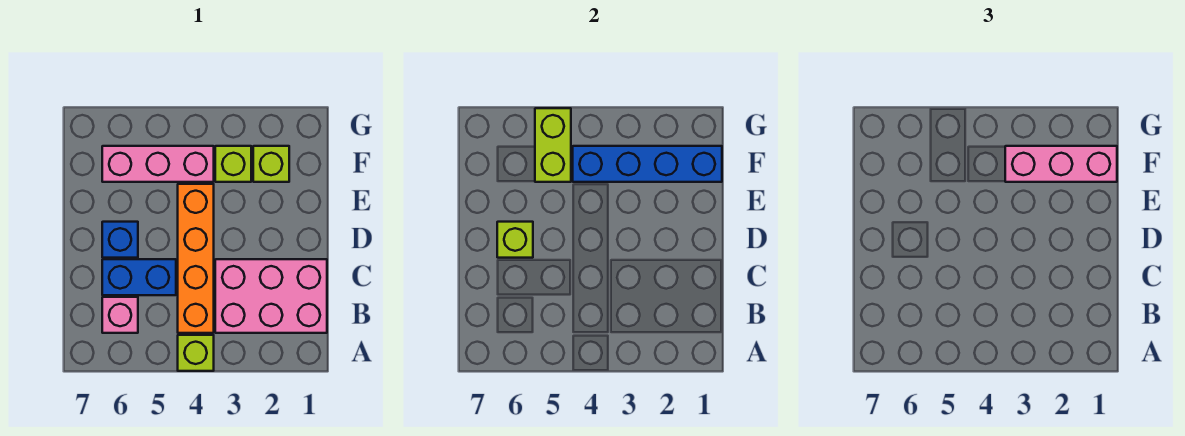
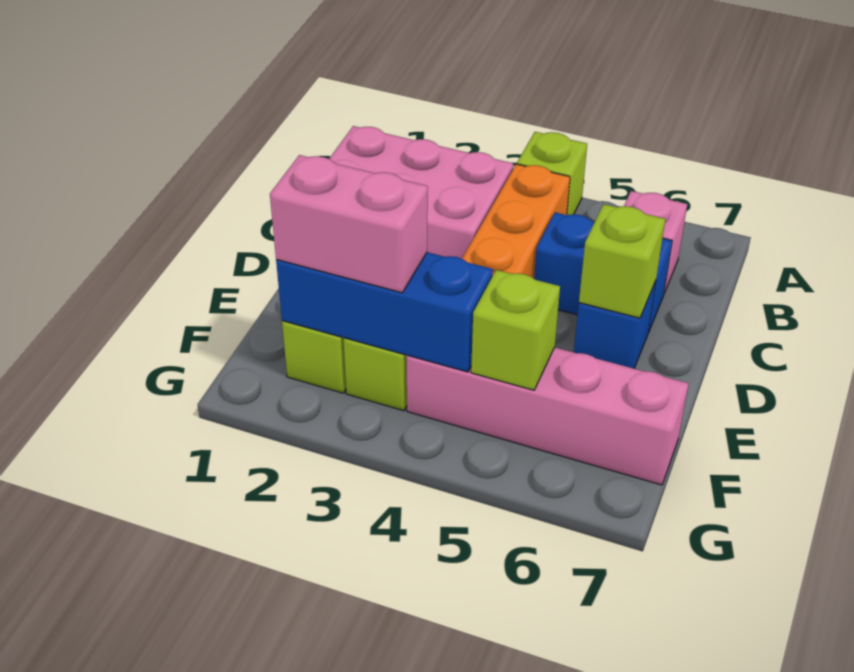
blue brick F1:F4 level 2 -> blue brick F2:F4 level 2
pink brick F1:F3 level 3 -> pink brick F2:F3 level 3
pink brick F4:F6 level 1 -> pink brick F4:F7 level 1
lime brick F5:G5 level 2 -> lime brick F5 level 2

